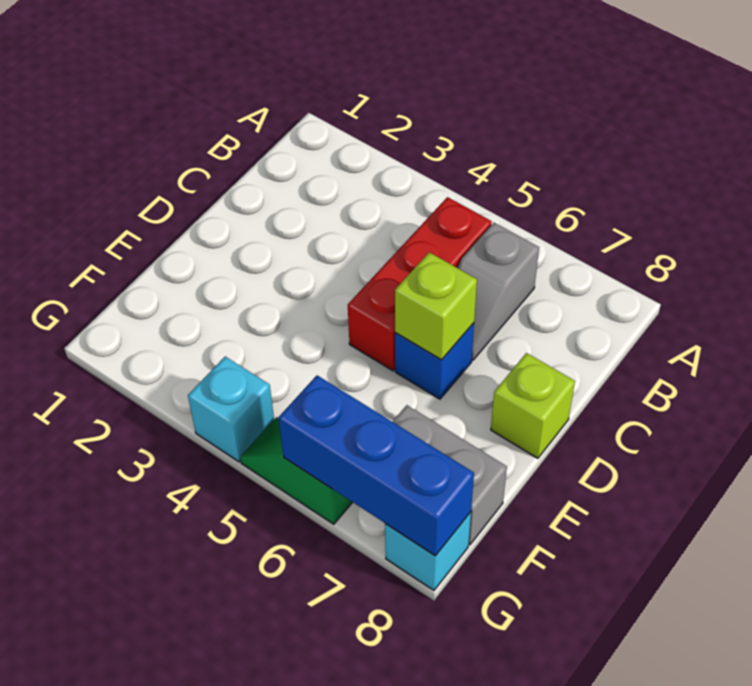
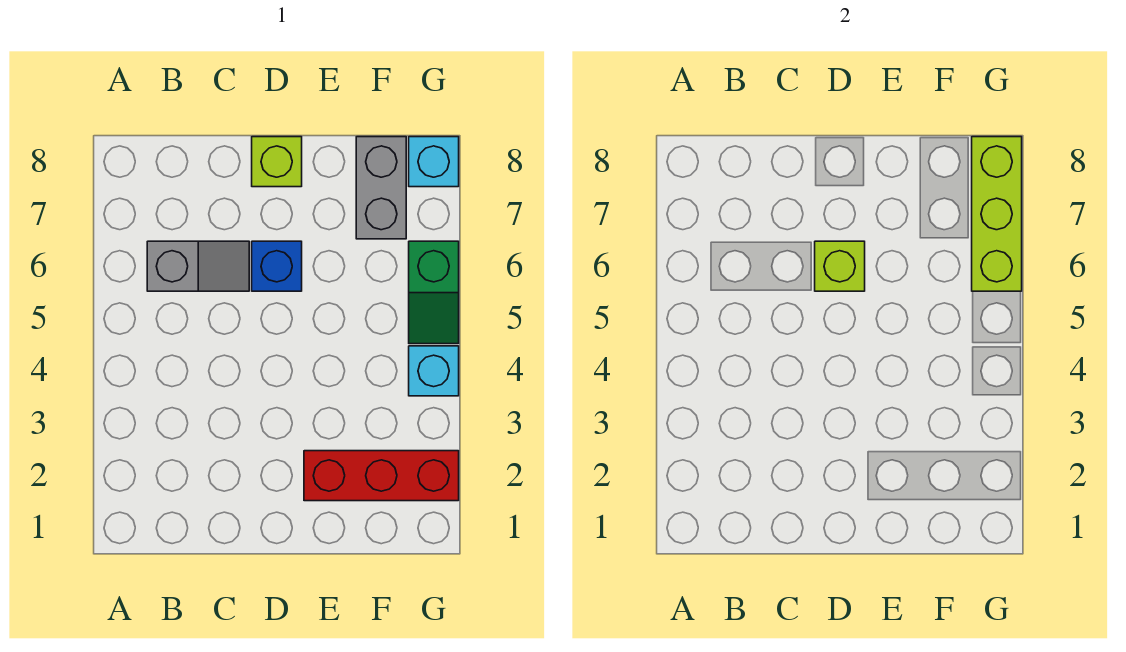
red brick B5:D5 level 1 -> red brick E2:G2 level 1
blue brick G6:G8 level 2 -> lime brick G6:G8 level 2

